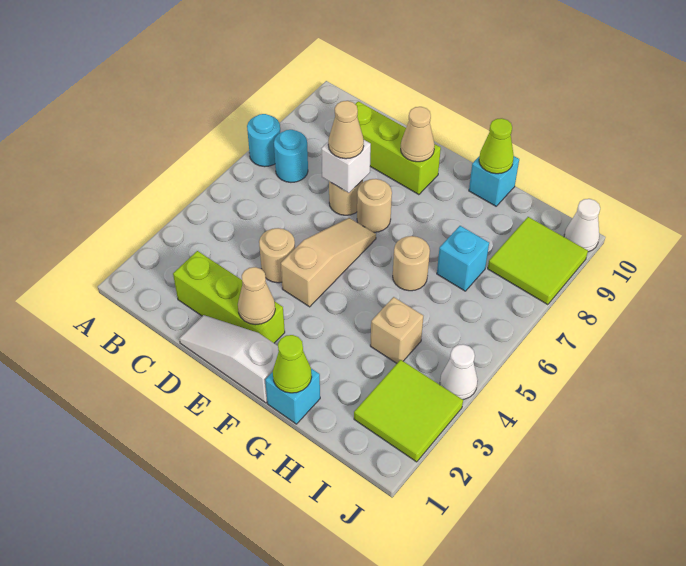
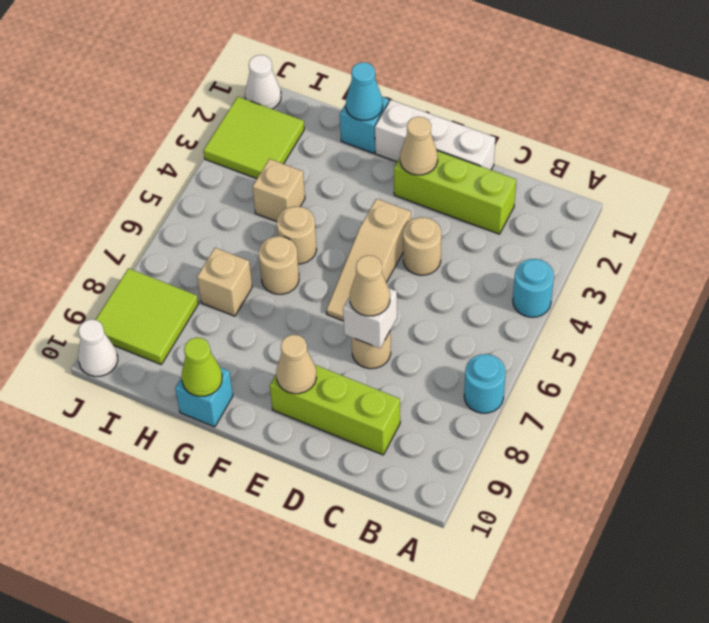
cyan round brick B7 level 1 -> cyan round brick A4 level 1
white slope D1:F1 level 1 top F -> white brick D1:F1 level 1
tan round brick E7 level 1 -> tan round brick G5 level 1
lime cone G1 level 2 -> cyan cone G1 level 2
cyan brick H7 level 1 -> tan brick H7 level 1
white cone J4 level 1 -> white cone J1 level 1

